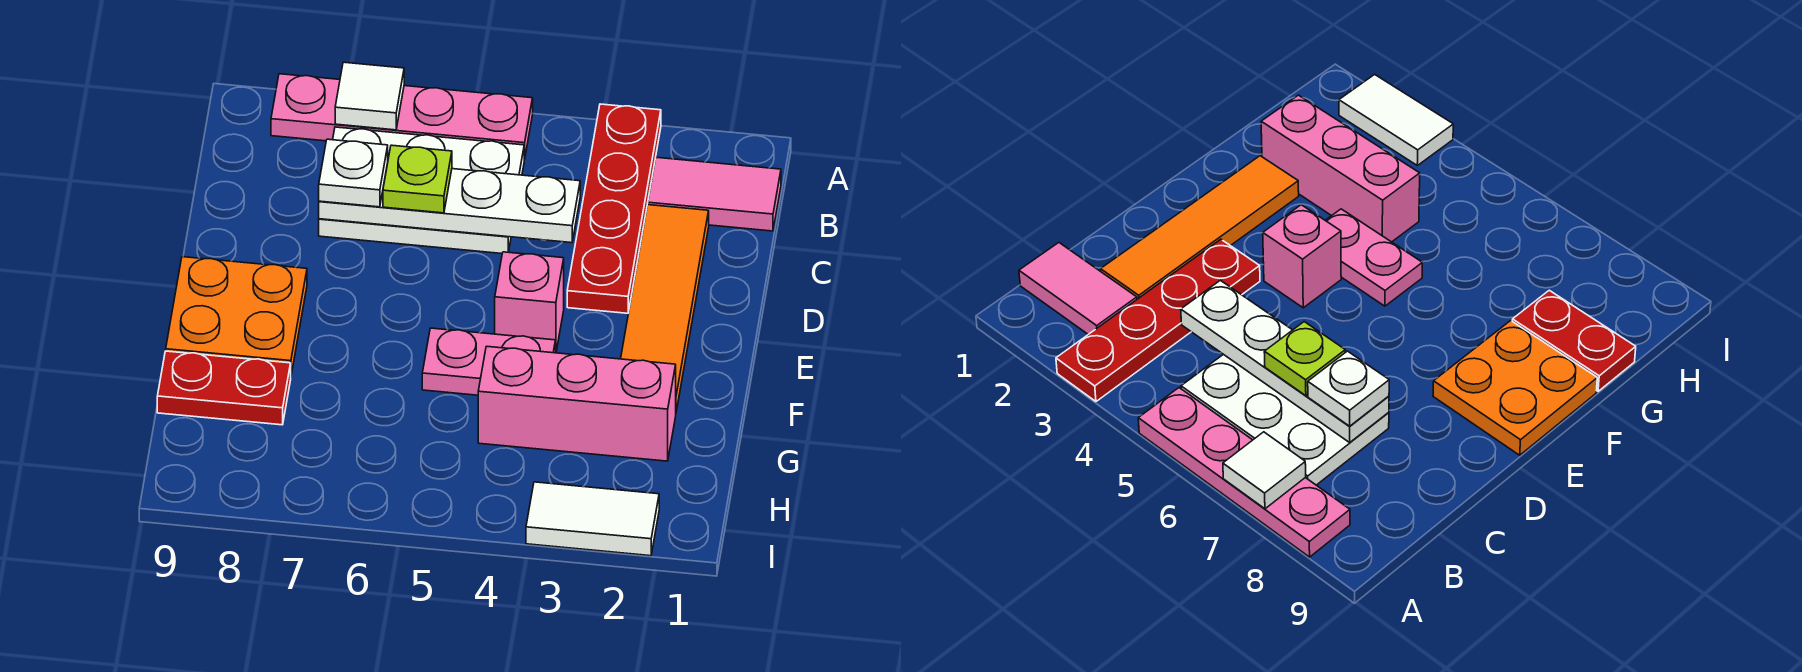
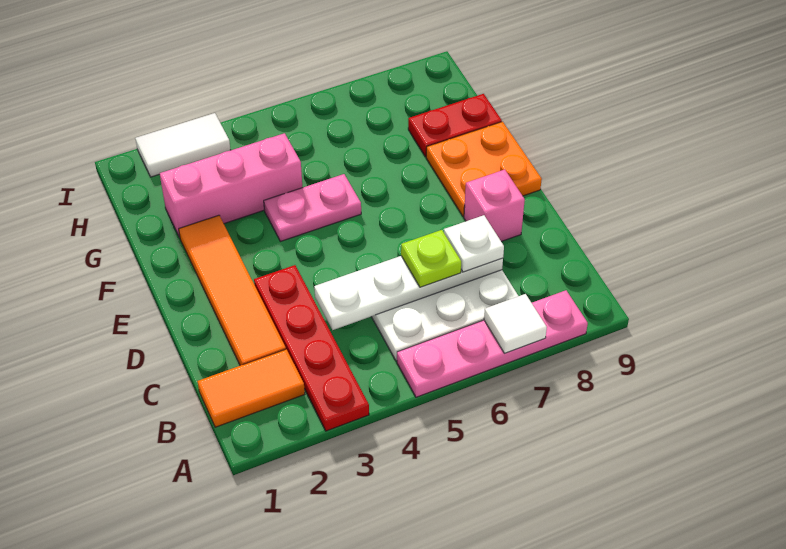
pink tile B1:B2 level 1 -> orange tile B1:B2 level 1
pink brick E4 level 1 -> pink brick D8 level 1

